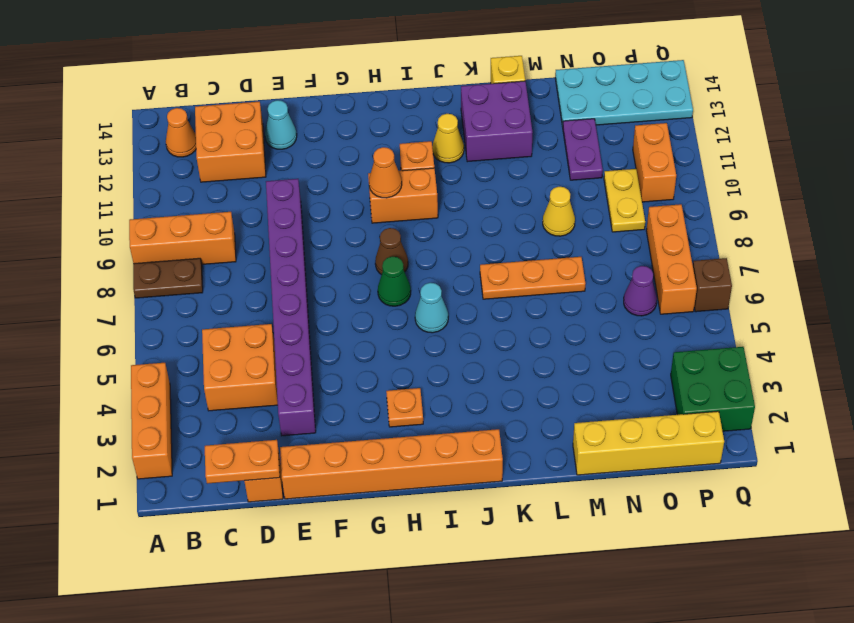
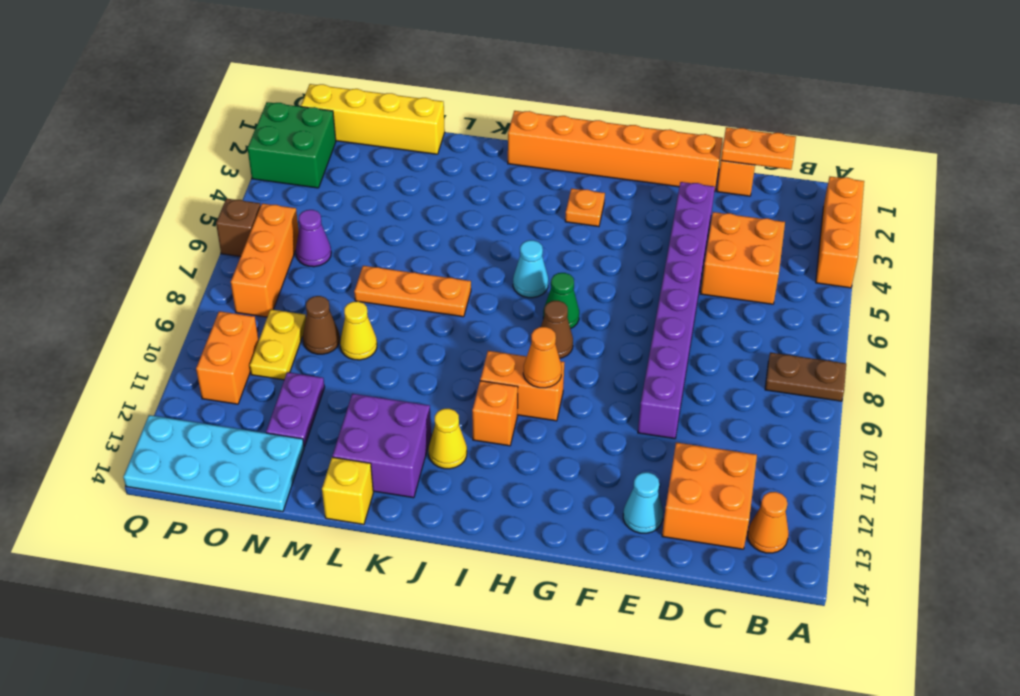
orange brick A9:C9 level 1 -> none
none -> brown cone N9 level 1

